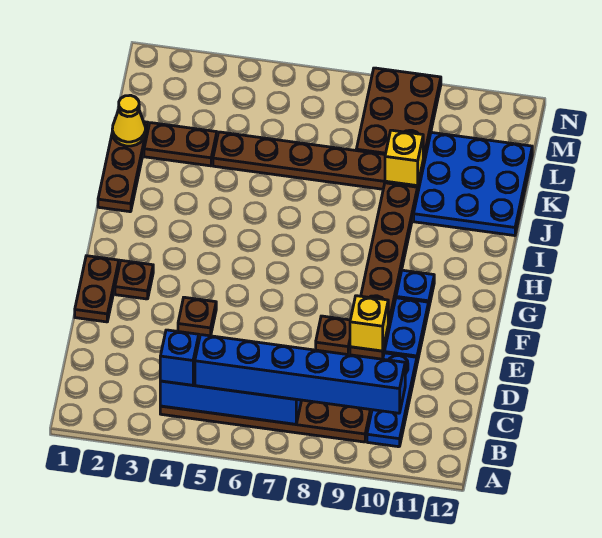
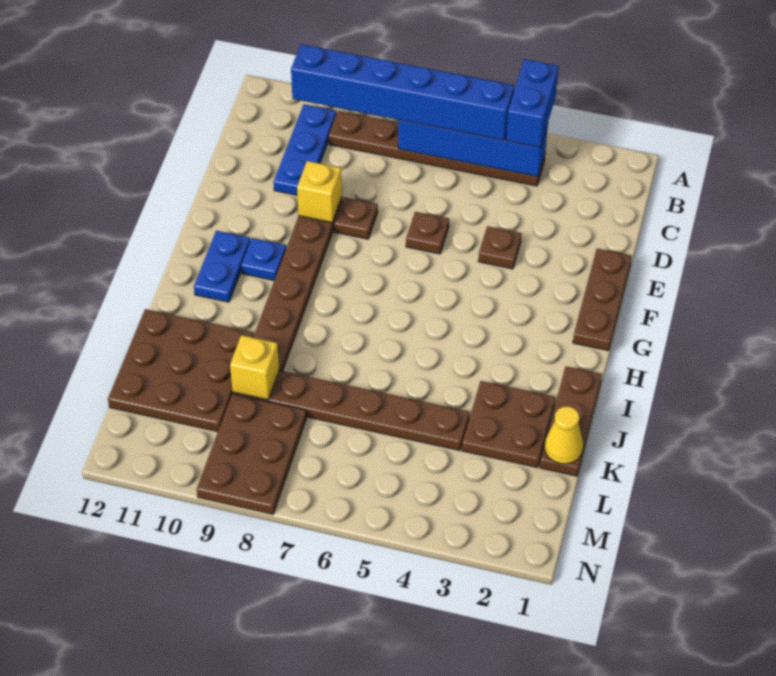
blue brick B4 level 3 -> blue brick A4:B4 level 3
brown plate E1:F1 level 1 -> brown plate E1:G1 level 1
blue plate E10:F10 level 1 -> blue plate G11:H11 level 1
brown plate F2 level 1 -> brown plate E6 level 1
blue plate J10:L12 level 1 -> brown plate J10:L12 level 1
brown plate K2:K3 level 1 -> brown plate J2:K3 level 1

